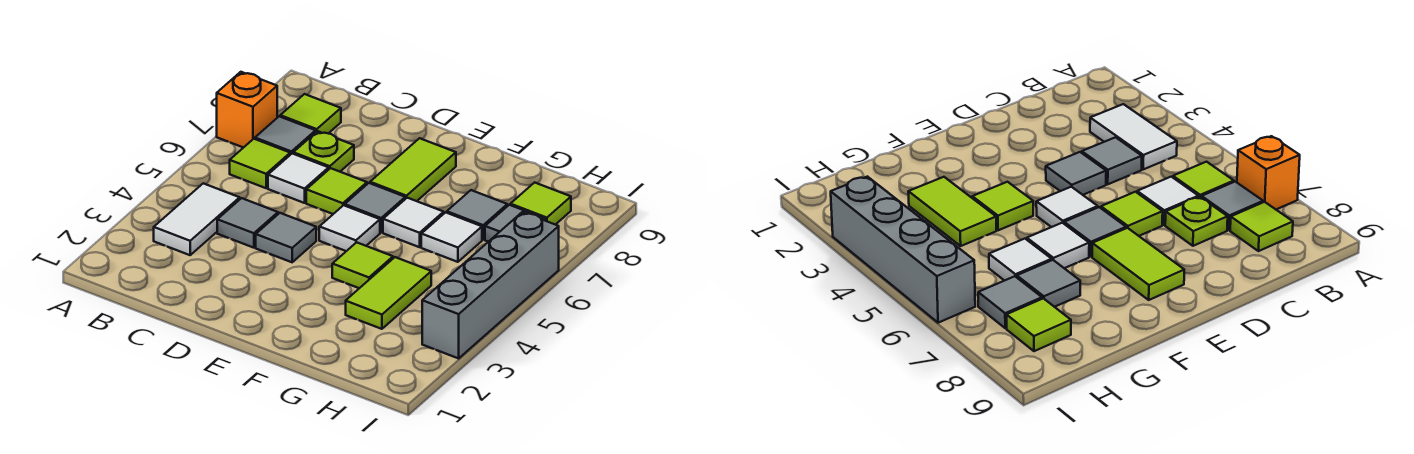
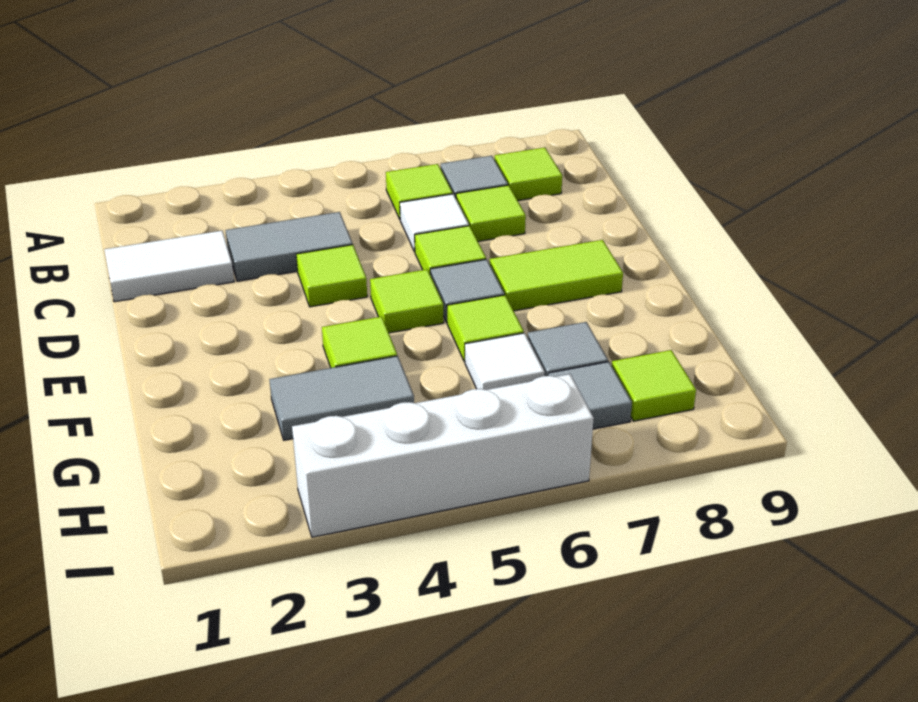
orange brick A7 level 1 -> none
white tile B3:B4 level 1 -> white tile C1:C2 level 1
grey tile C4 level 1 -> grey tile C3:C4 level 1
lime plate C7 level 1 -> lime tile C7 level 1
grey tile D4 level 1 -> lime tile D4 level 1
white tile E5 level 1 -> lime tile E5 level 1
white tile F6 level 1 -> lime tile F6 level 1
lime tile G3:G4 level 1 -> grey tile G3:G4 level 1
grey brick I3:I6 level 1 -> white brick I3:I6 level 1

